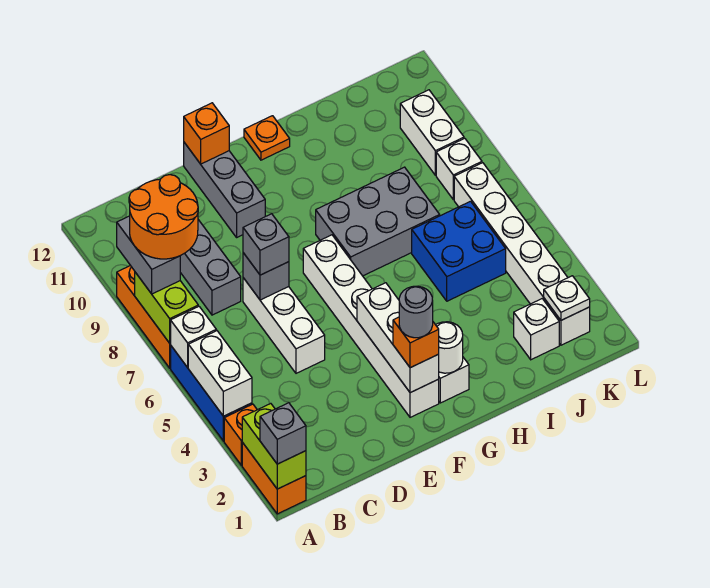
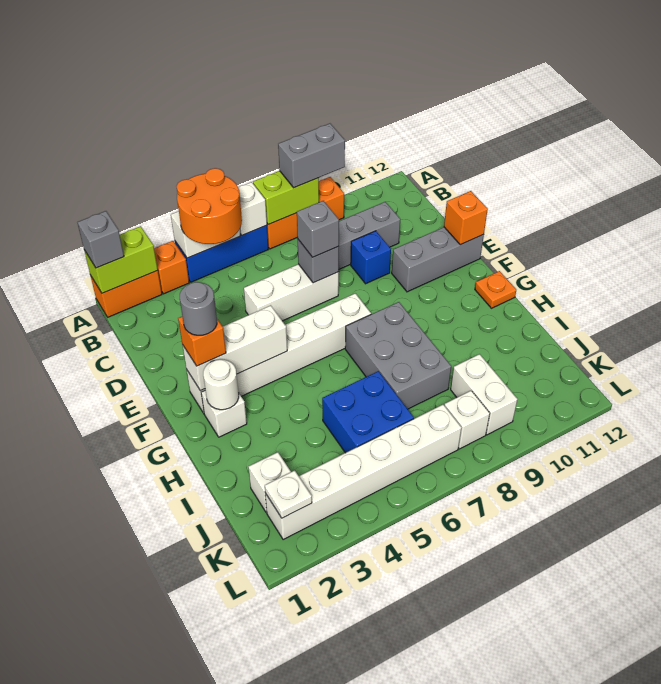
orange round brick A8:B9 level 4 -> orange round brick A4:B5 level 3
none -> blue brick D9 level 1
white brick K9:K10 level 1 -> white brick J9:K9 level 1

